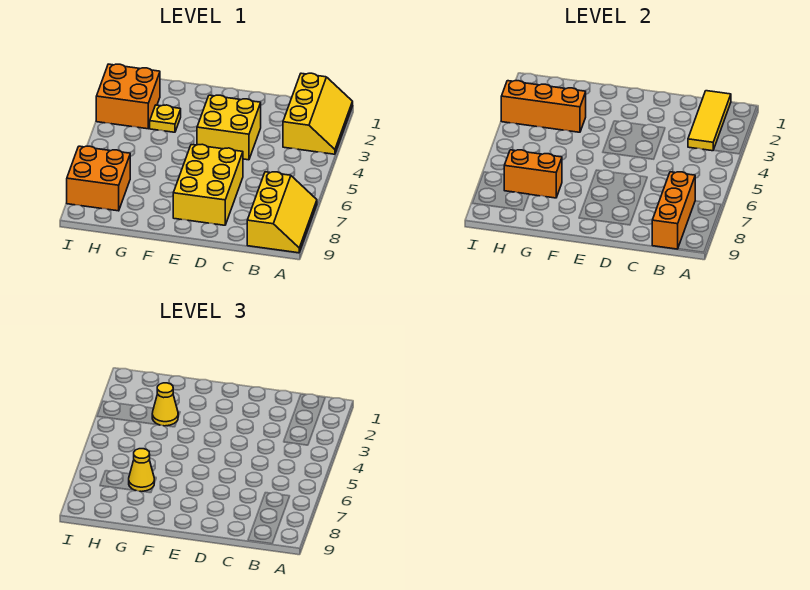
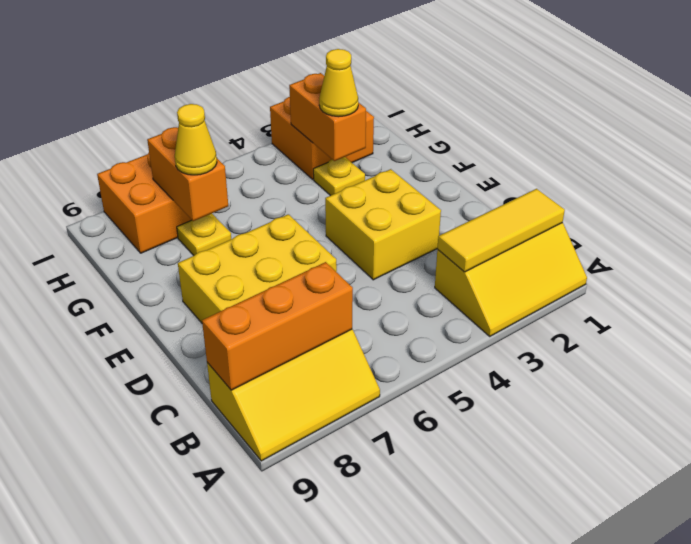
orange brick G3:I3 level 2 -> orange brick G3:H3 level 2
none -> yellow plate G7 level 1

